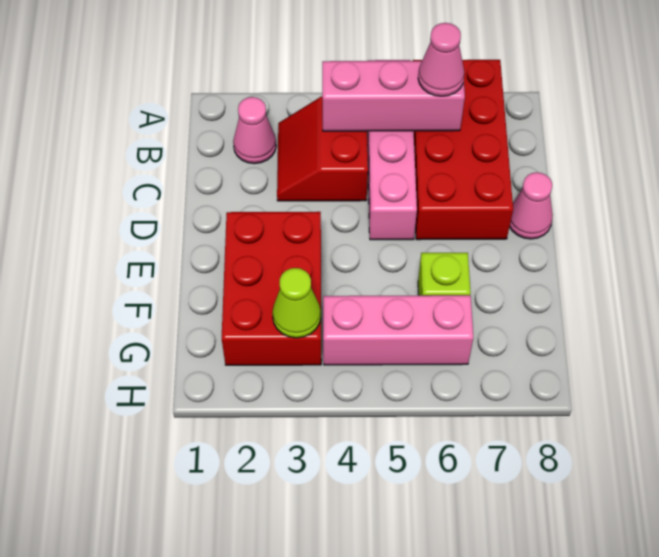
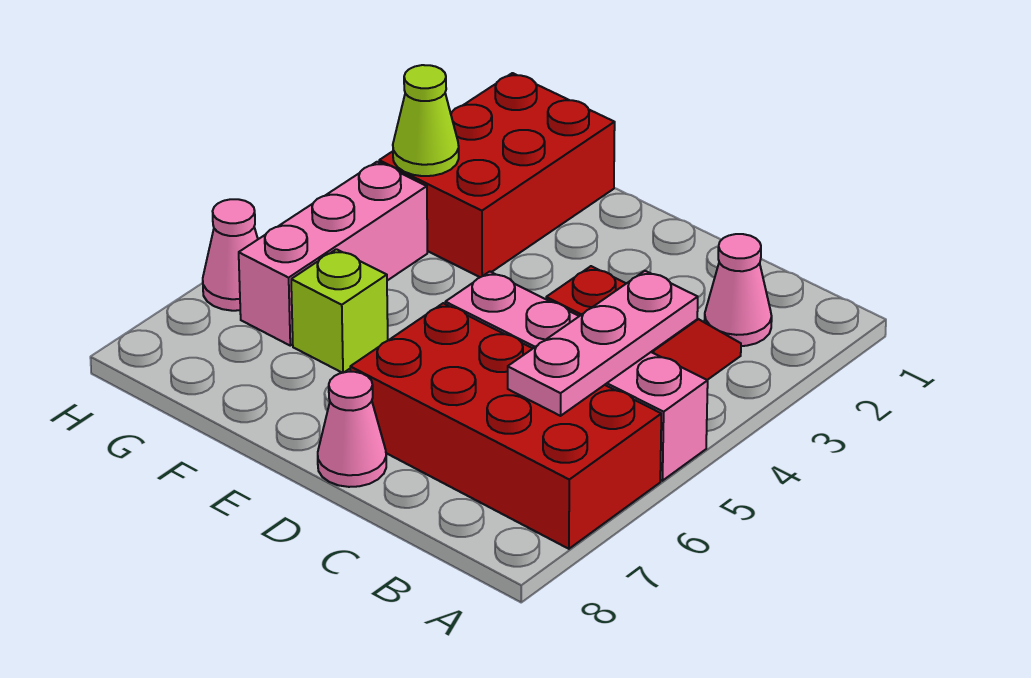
pink brick B4:B6 level 2 -> pink plate B4:B6 level 2
pink cone B6 level 3 -> pink cone H6 level 1
red brick E2:G3 level 1 -> red brick F1:G3 level 1

